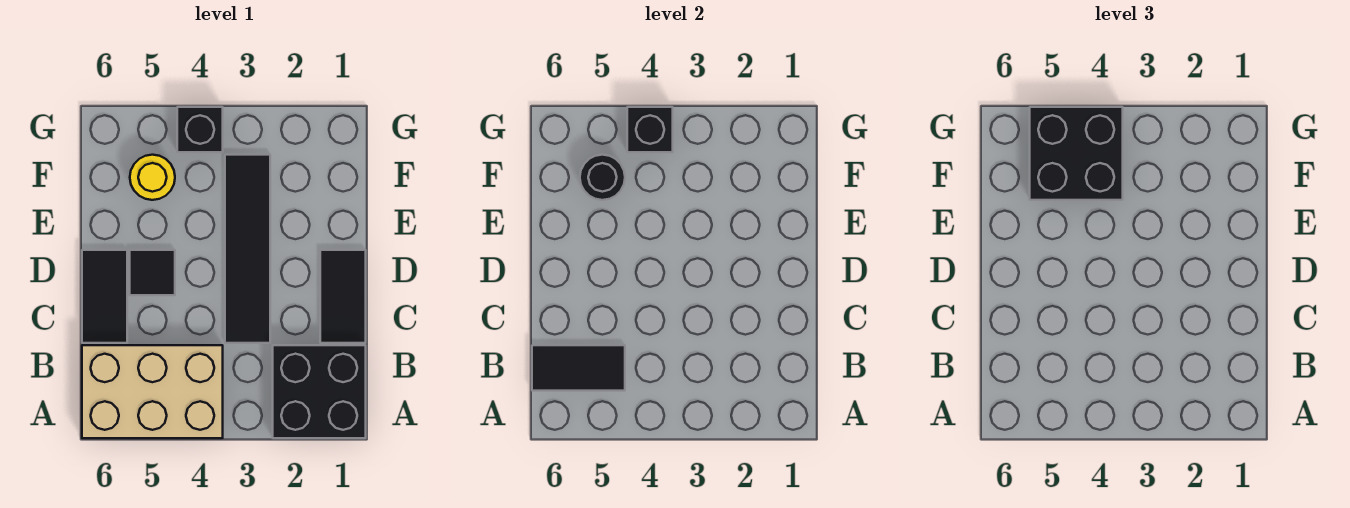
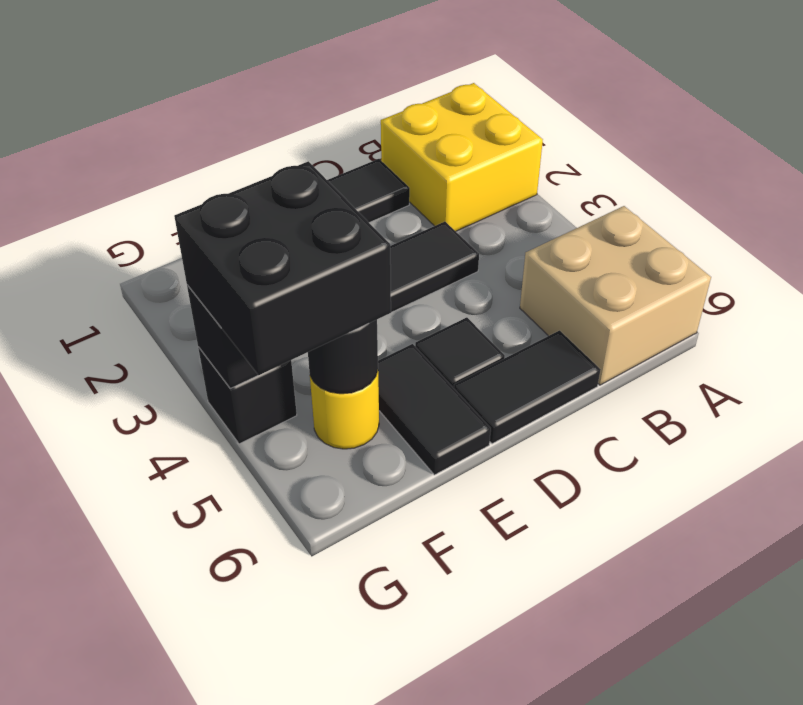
black brick A1:B2 level 1 -> yellow brick A1:B2 level 1
tan brick A4:B6 level 1 -> tan brick A5:B6 level 1
black tile B5:B6 level 2 -> black tile E5:E6 level 1

